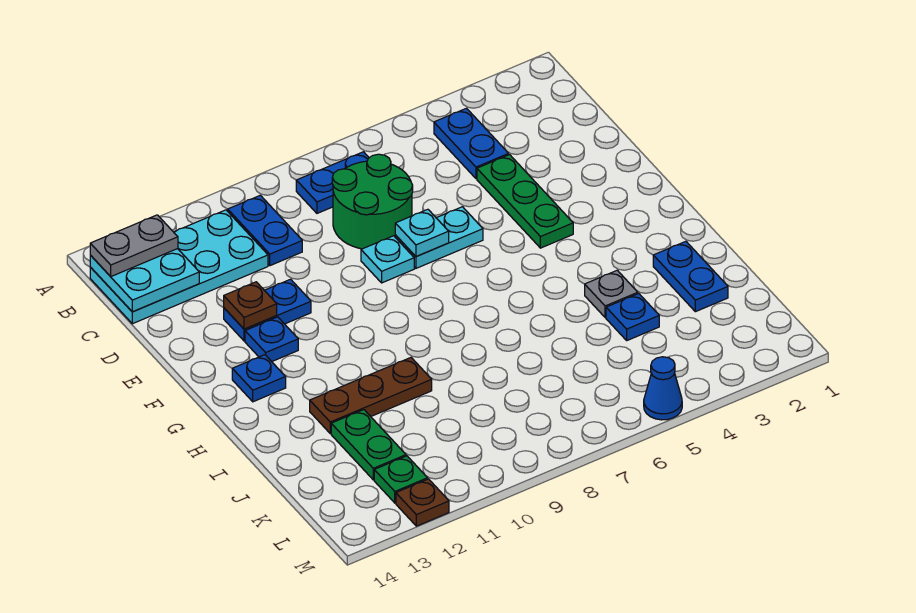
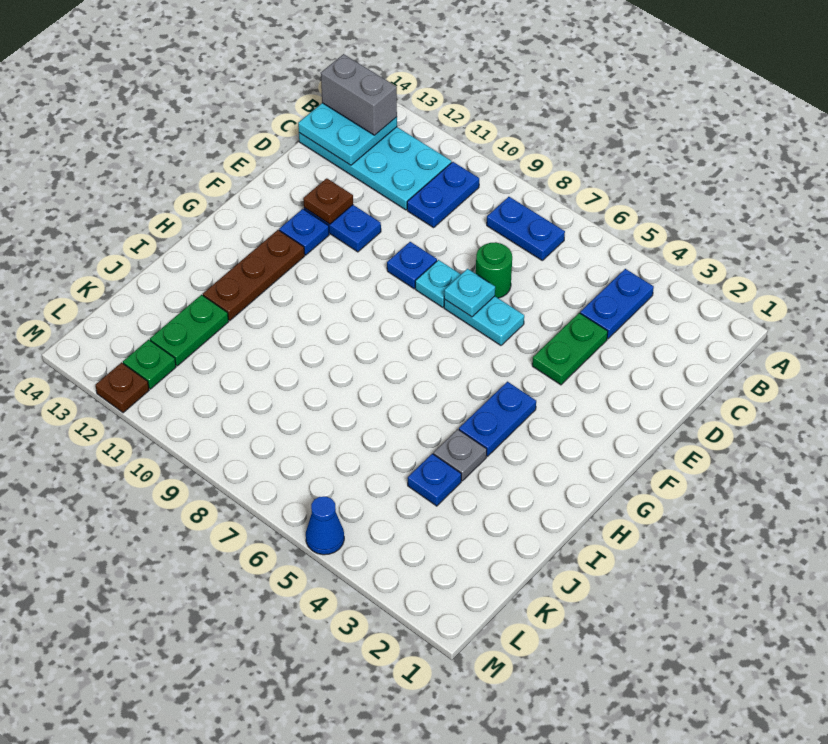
grey plate B13:B14 level 3 -> grey brick B13:B14 level 3
green round brick C7:D8 level 1 -> green round brick D7 level 1
green plate D4:F4 level 1 -> green plate D4:E4 level 1
blue plate G13 level 1 -> blue plate E9 level 1
blue plate I2:J2 level 1 -> blue plate G4:H4 level 1
brown plate I10:I12 level 1 -> brown plate G12:I12 level 1

